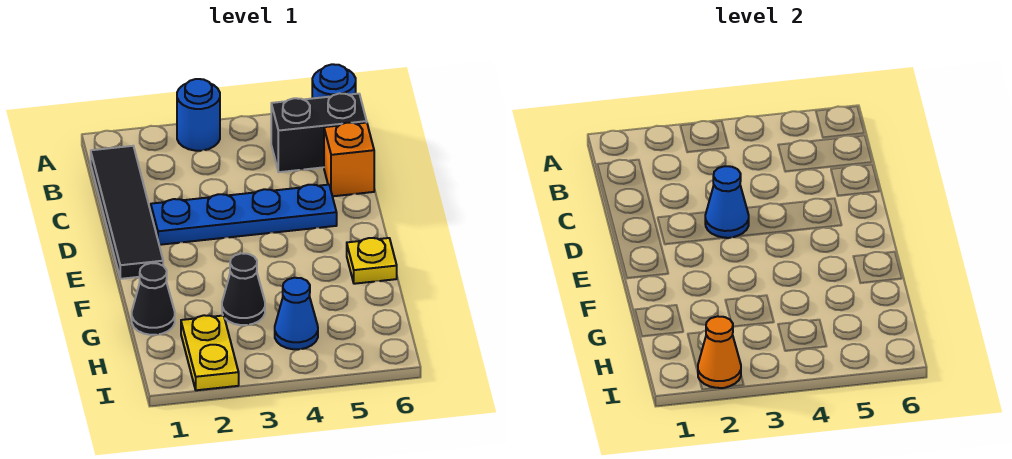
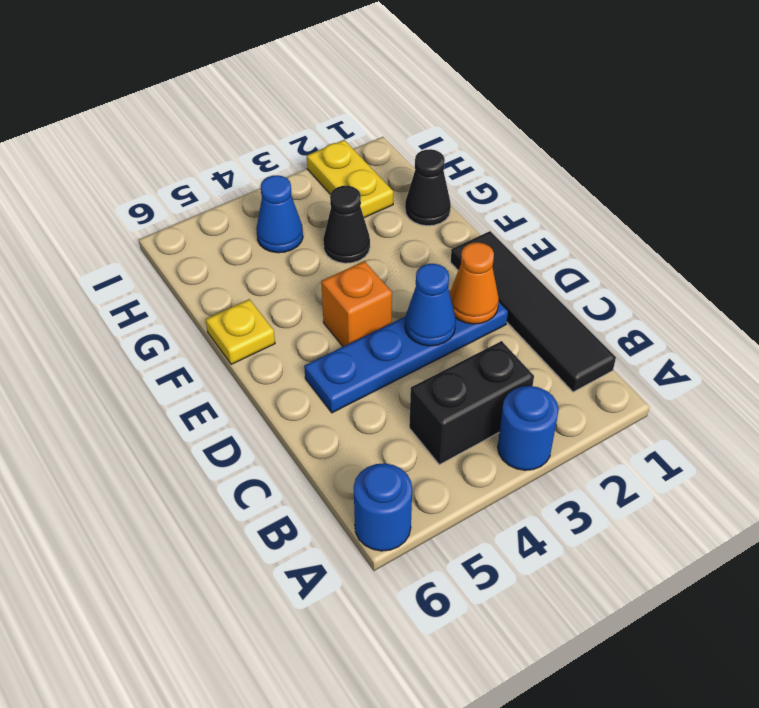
black brick B5:B6 level 1 -> black brick B3:B4 level 1
orange brick C6 level 1 -> orange brick E4 level 1
orange cone I2 level 2 -> orange cone D2 level 2

